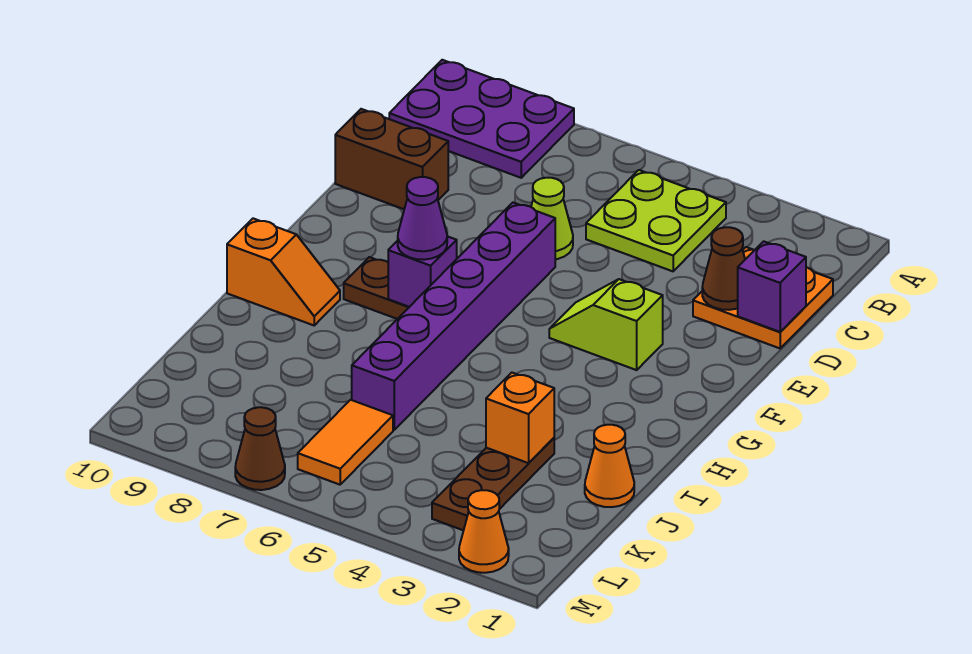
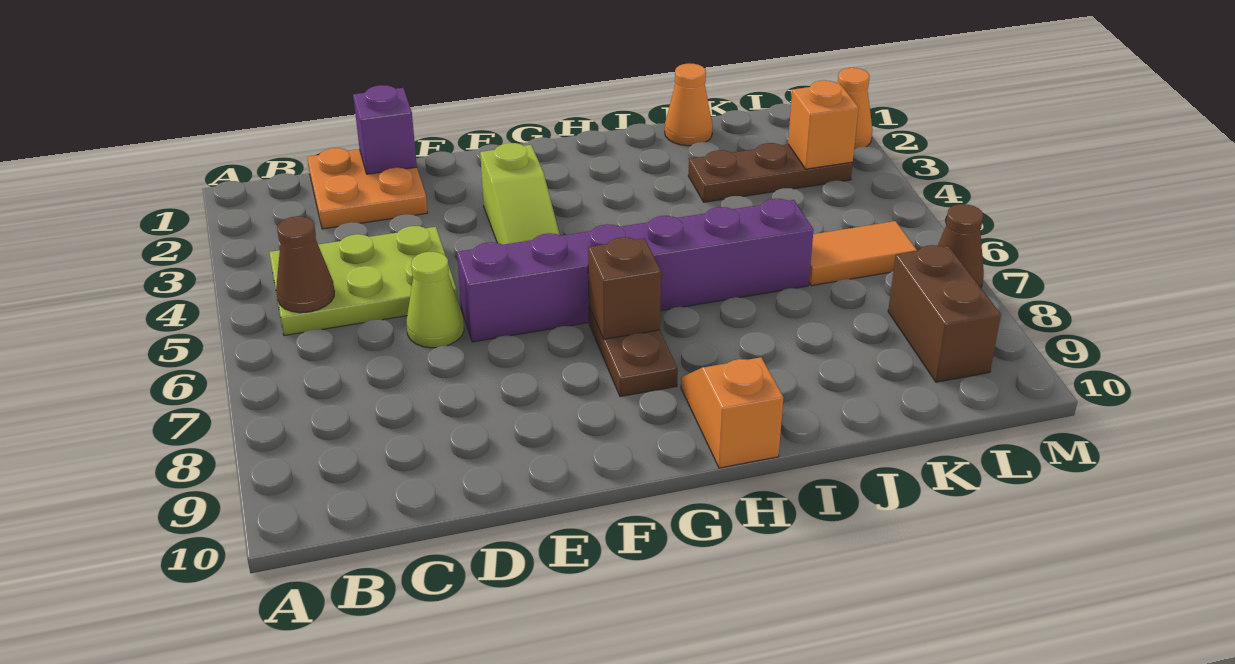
purple plate A8:B10 level 1 -> none
lime plate B4:C5 level 1 -> lime plate B4:D5 level 1
brown cone D2 level 2 -> brown cone B5 level 2
brown brick D9:D10 level 1 -> brown brick L8:L9 level 1
lime slope F3:F4 level 1 top 3 -> lime slope F3:F5 level 1 top 3
purple brick G7 level 2 -> brown brick G7 level 2
purple cone G7 level 3 -> none
orange brick J3 level 2 -> orange brick L3 level 2

